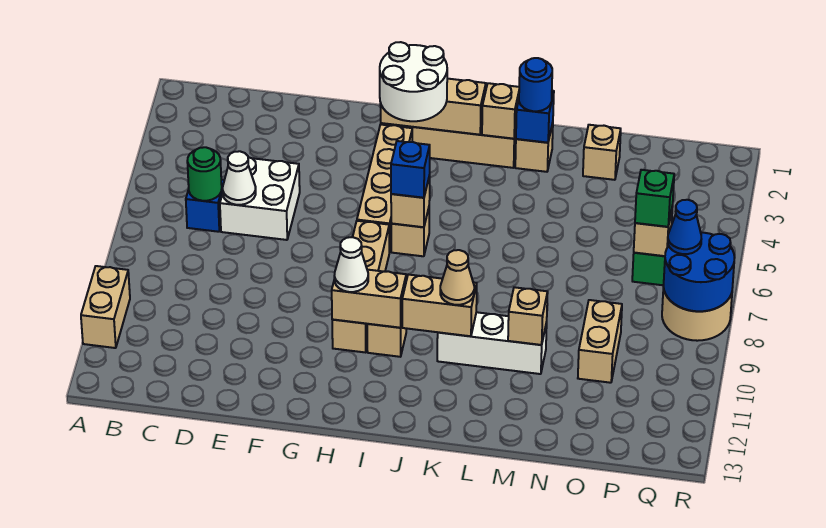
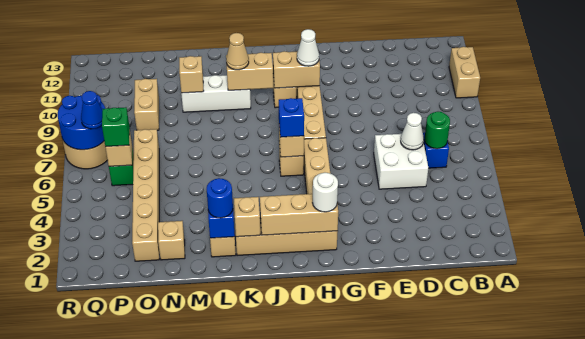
white round brick H2:I3 level 3 -> white round brick H2 level 3
none -> tan brick O2:O7 level 1

